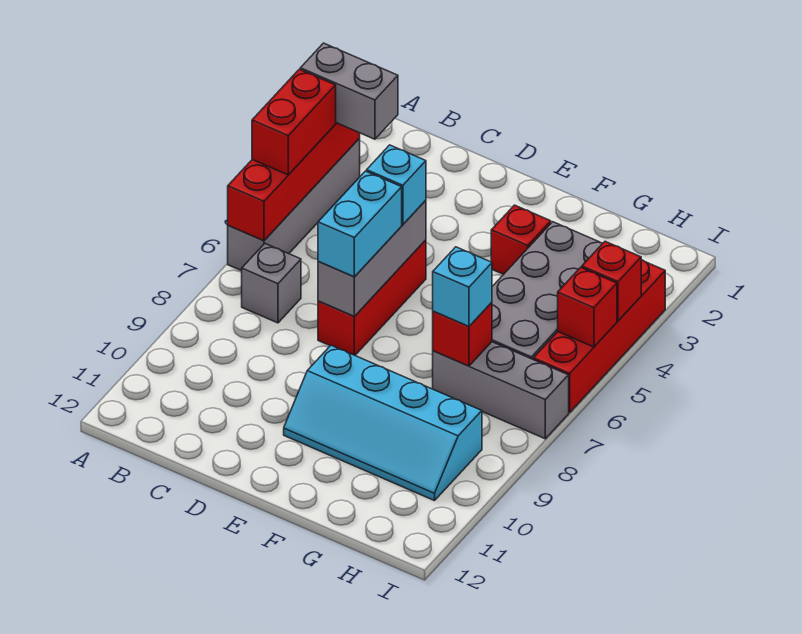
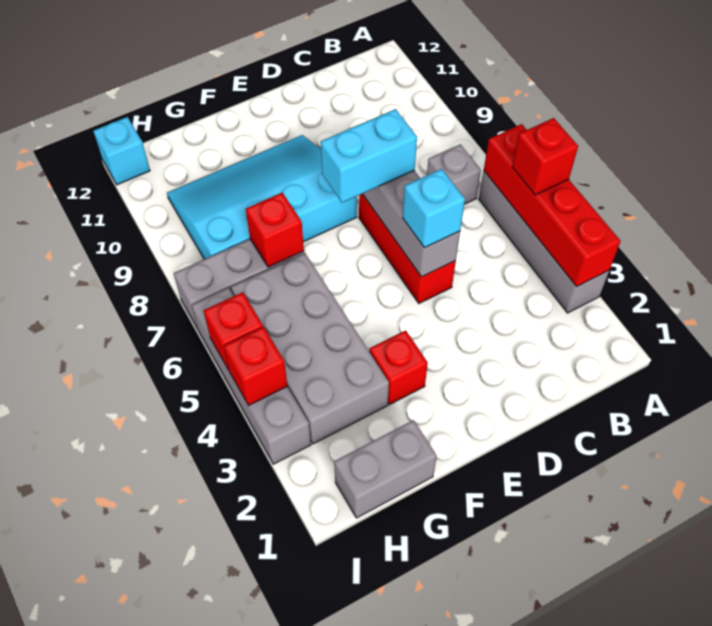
grey brick A3:B3 level 3 -> grey brick G1:H1 level 1
red brick A4:A5 level 3 -> red brick A5 level 3
cyan brick D6:D7 level 3 -> cyan brick D7:E7 level 3
cyan slope E9:H10 level 1 top 9 -> cyan slope E8:H10 level 1 top 8
cyan brick G7 level 3 -> cyan brick I12 level 1
red brick I3:I6 level 1 -> grey brick I3:I6 level 1

